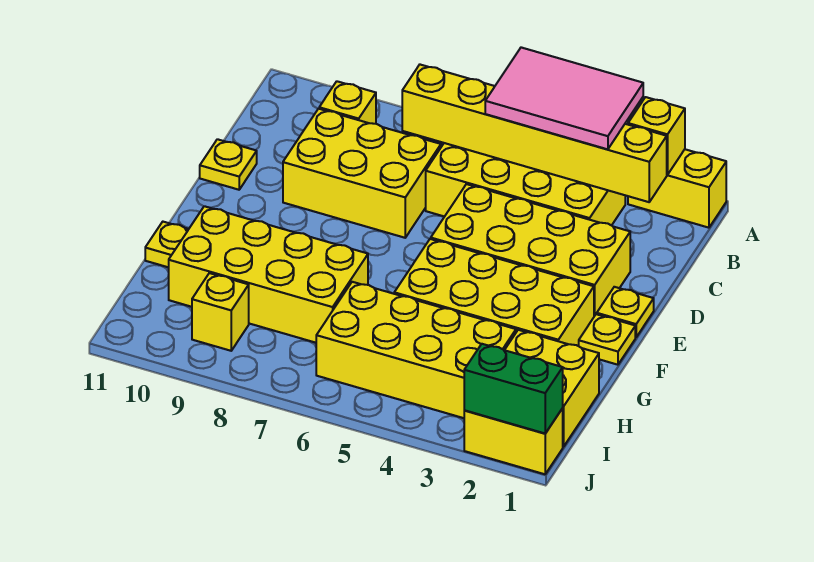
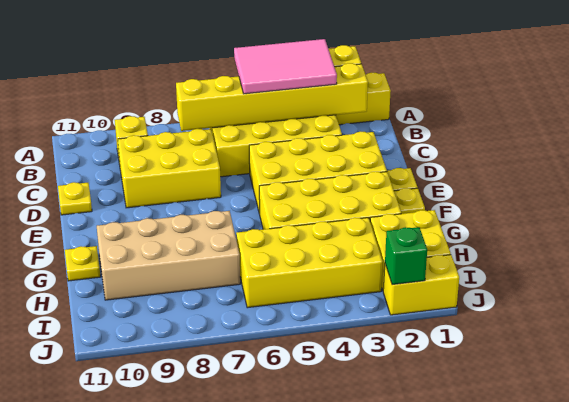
yellow brick G7:H10 level 1 -> tan brick G7:H10 level 1
yellow brick I9 level 1 -> none
green brick J1:J2 level 2 -> green brick J2 level 2

